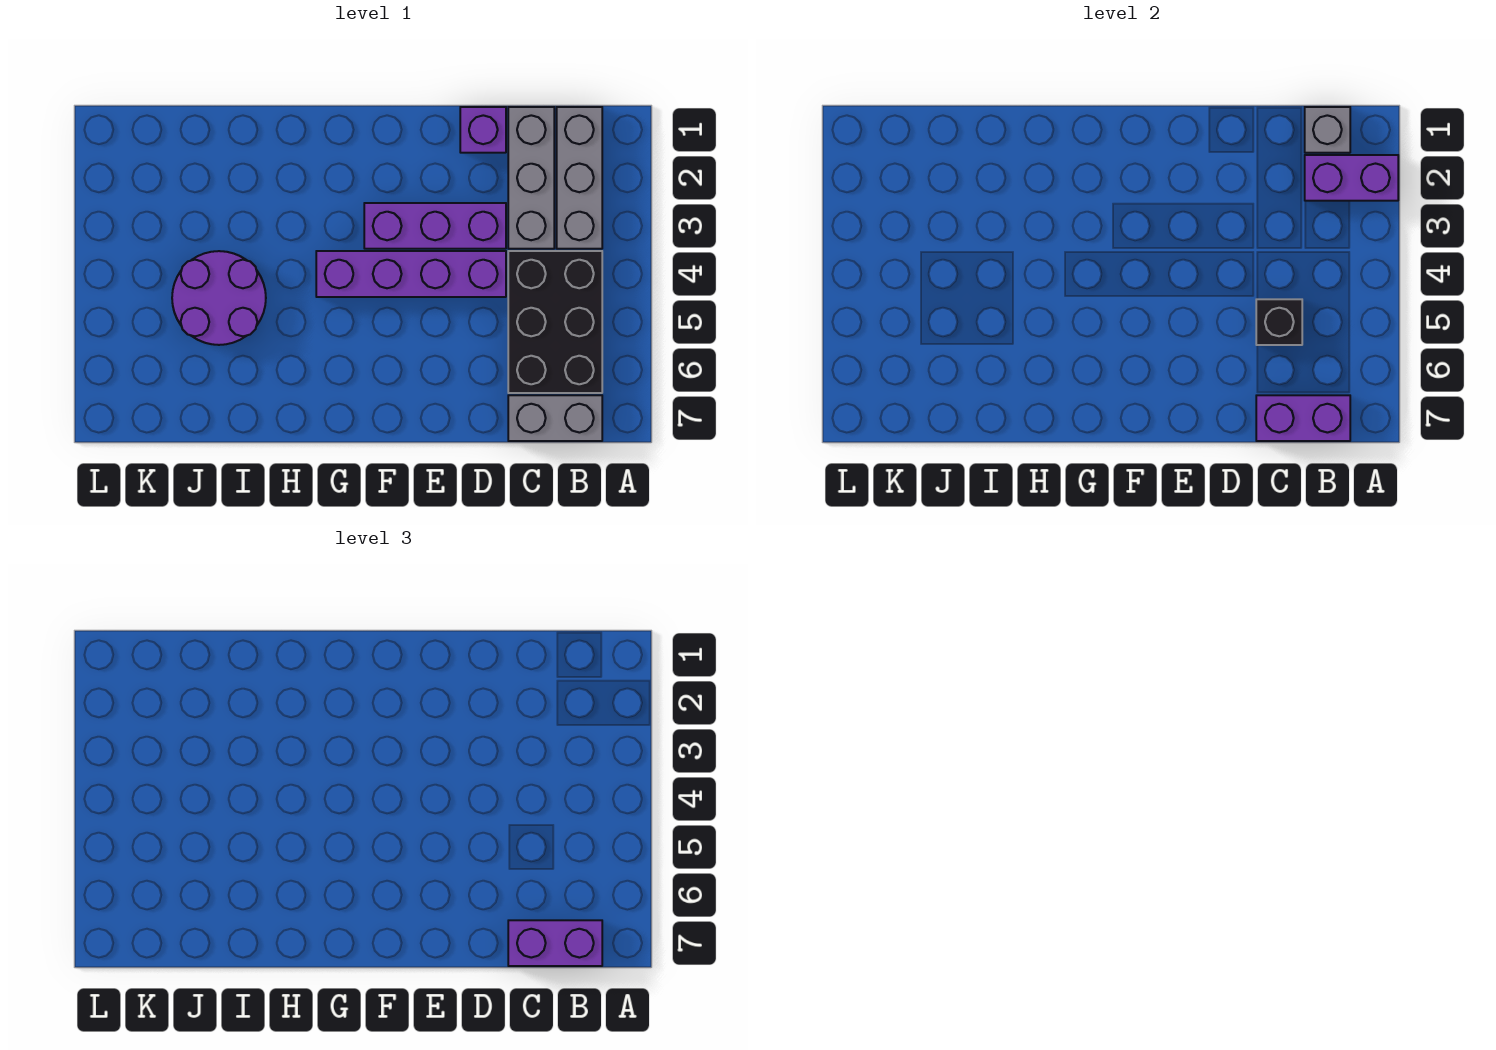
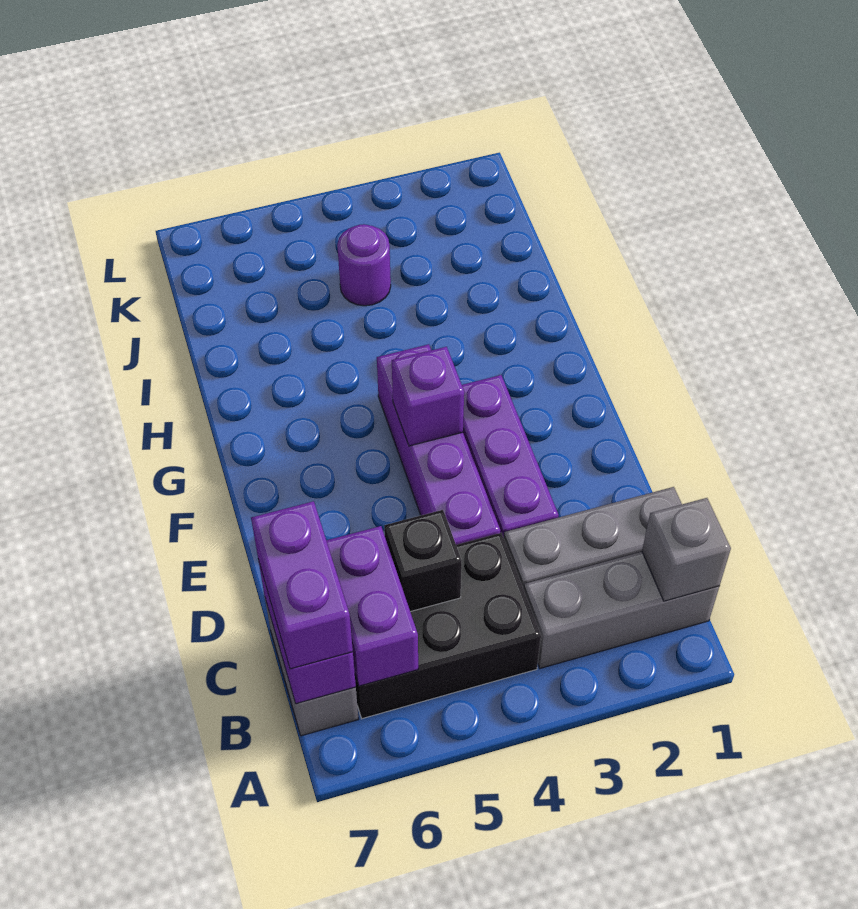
purple brick A2:B2 level 2 -> purple brick B6:C6 level 2
purple brick D1 level 1 -> purple brick F4 level 2
purple round brick I4:J5 level 1 -> purple round brick J4 level 1

